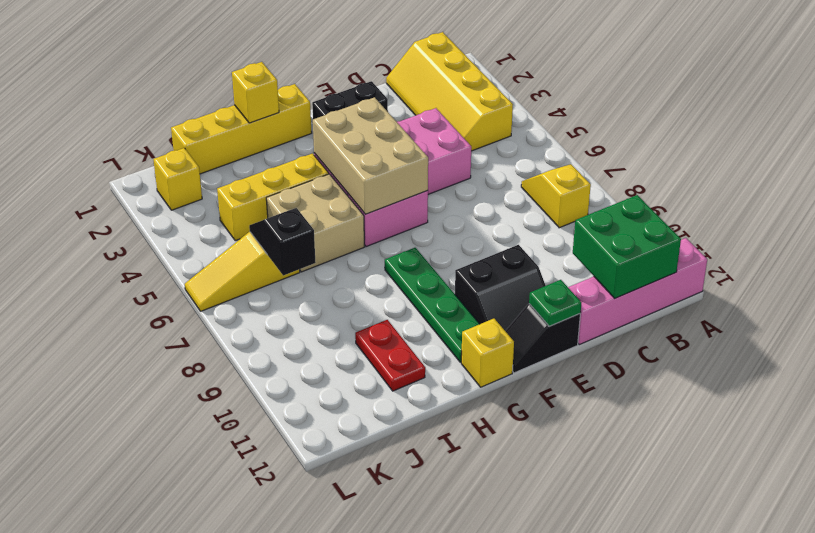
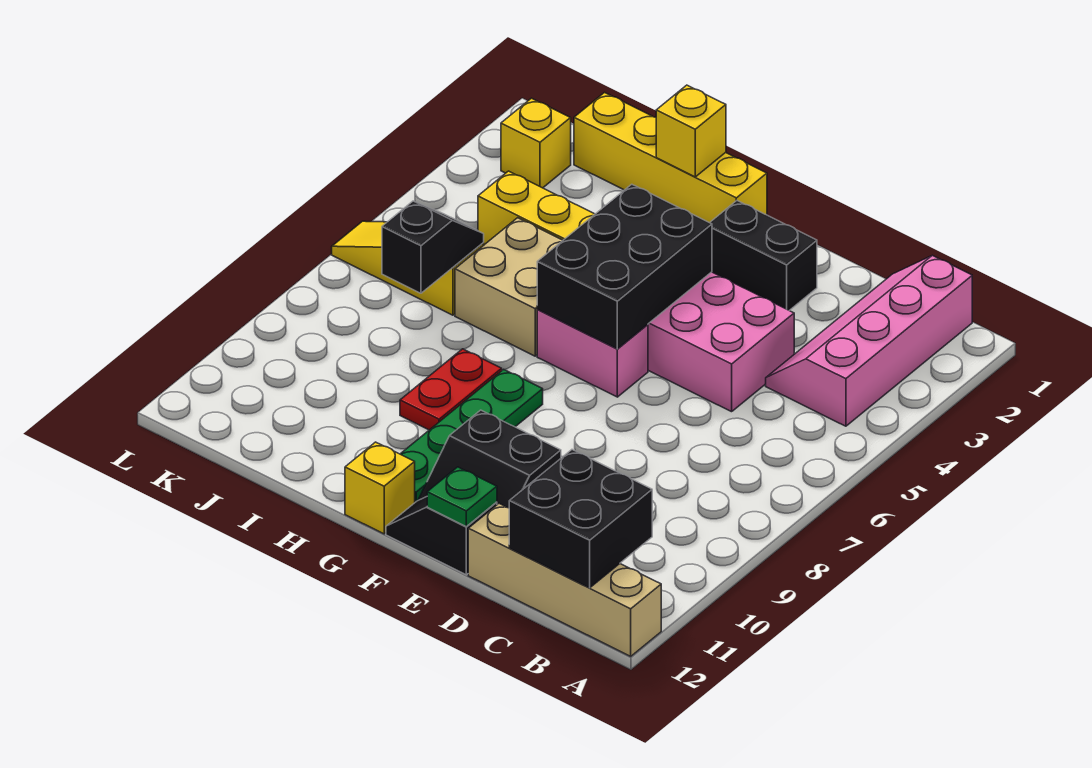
pink brick A12:D12 level 1 -> tan brick A12:D12 level 1
yellow slope B1:C4 level 1 top B -> pink slope B1:C4 level 1 top B
yellow slope B7:B8 level 1 top 8 -> none
green brick B11:C12 level 2 -> black brick B11:C12 level 2
tan brick F4:G6 level 2 -> black brick F4:G6 level 2
red plate I10:I11 level 1 -> red plate H8:H9 level 1

